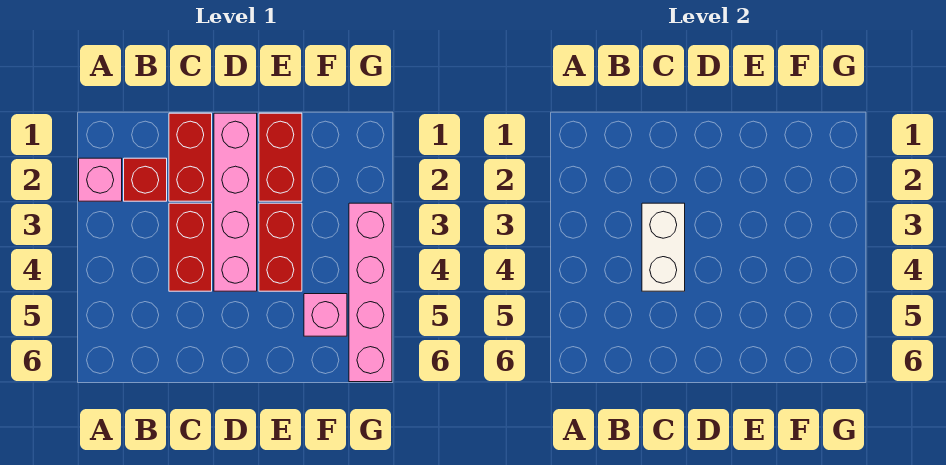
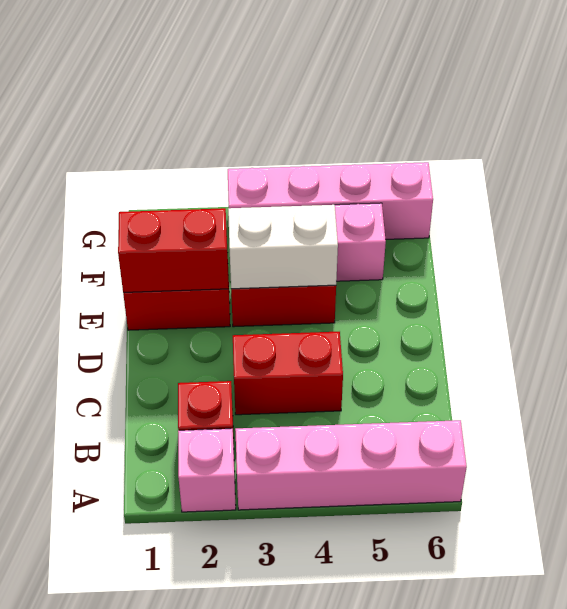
red brick C1:C2 level 1 -> red brick E1:E2 level 2
white brick C3:C4 level 2 -> white brick E3:E4 level 2
pink brick D1:D4 level 1 -> pink brick A3:A6 level 1

